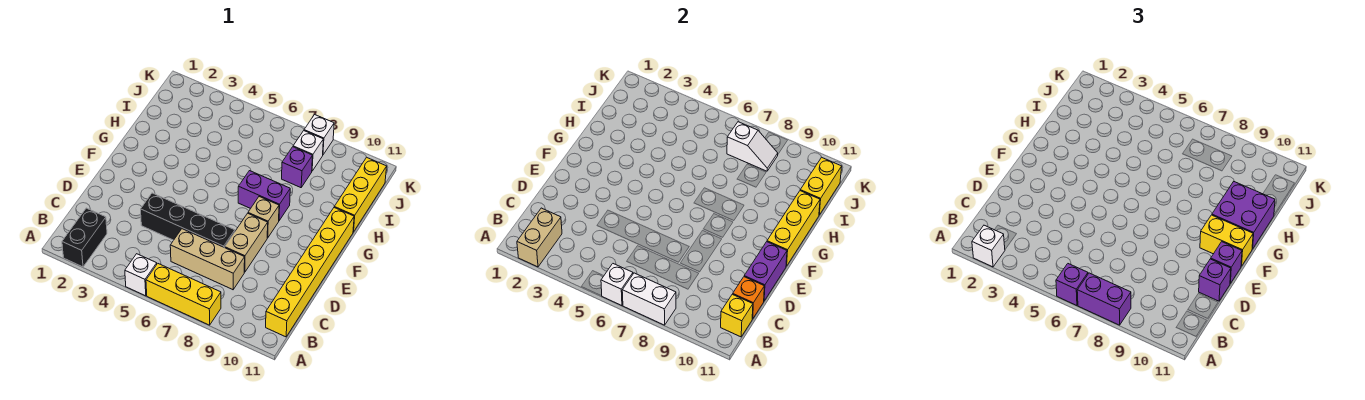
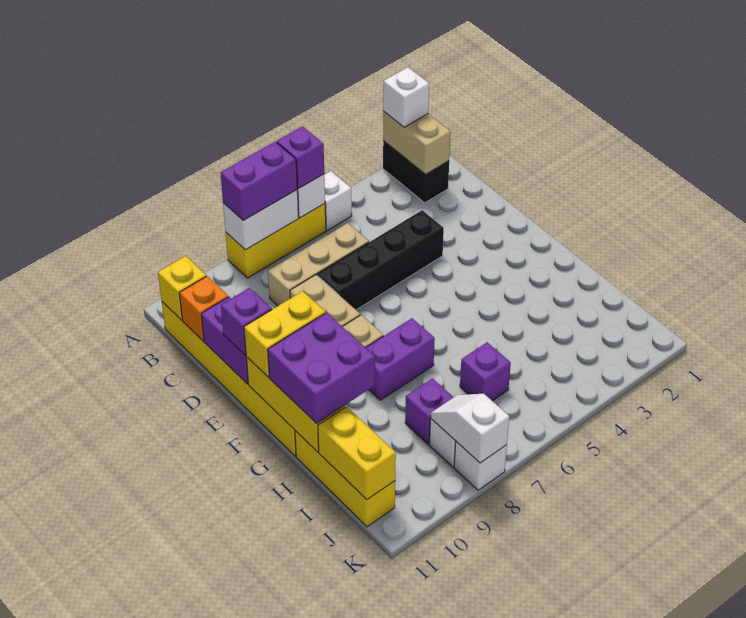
purple brick D11 level 3 -> purple brick I6 level 1
white slope J7:J8 level 2 top 7 -> white slope J8:K8 level 2 top K

